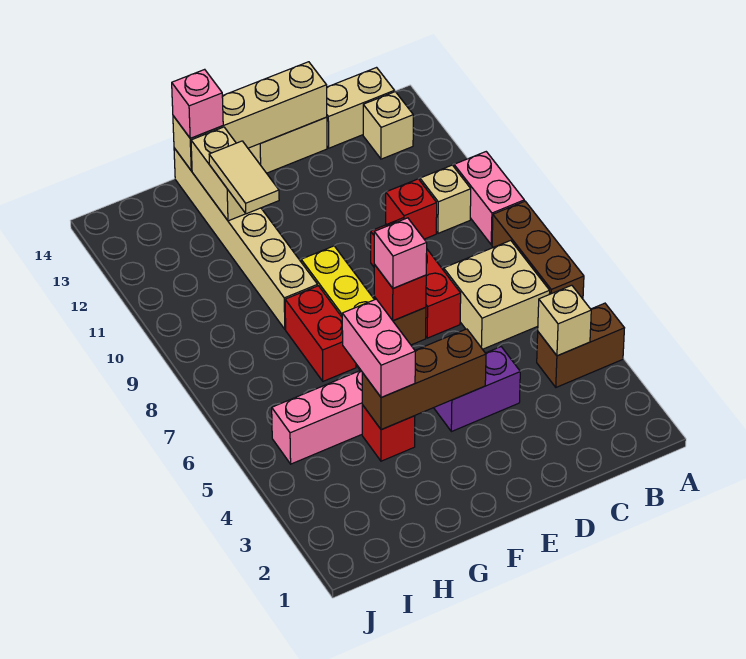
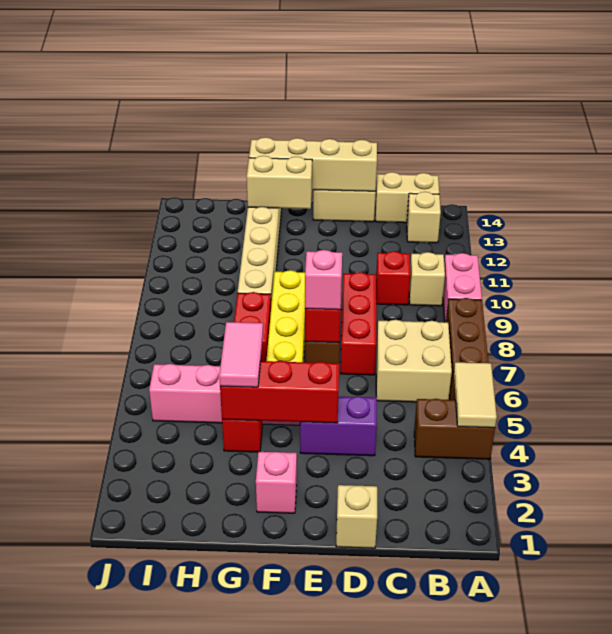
tan brick B4 level 2 -> tan brick D1 level 1
brown brick E4:G4 level 2 -> red brick E4:G4 level 2
pink brick G4:G5 level 3 -> pink tile G4:G5 level 3
tan tile G11:G12 level 3 -> tan tile A4:A5 level 2
tan brick G12:G13 level 2 -> tan brick F13:G13 level 2
pink brick G14 level 3 -> pink brick F2 level 1

